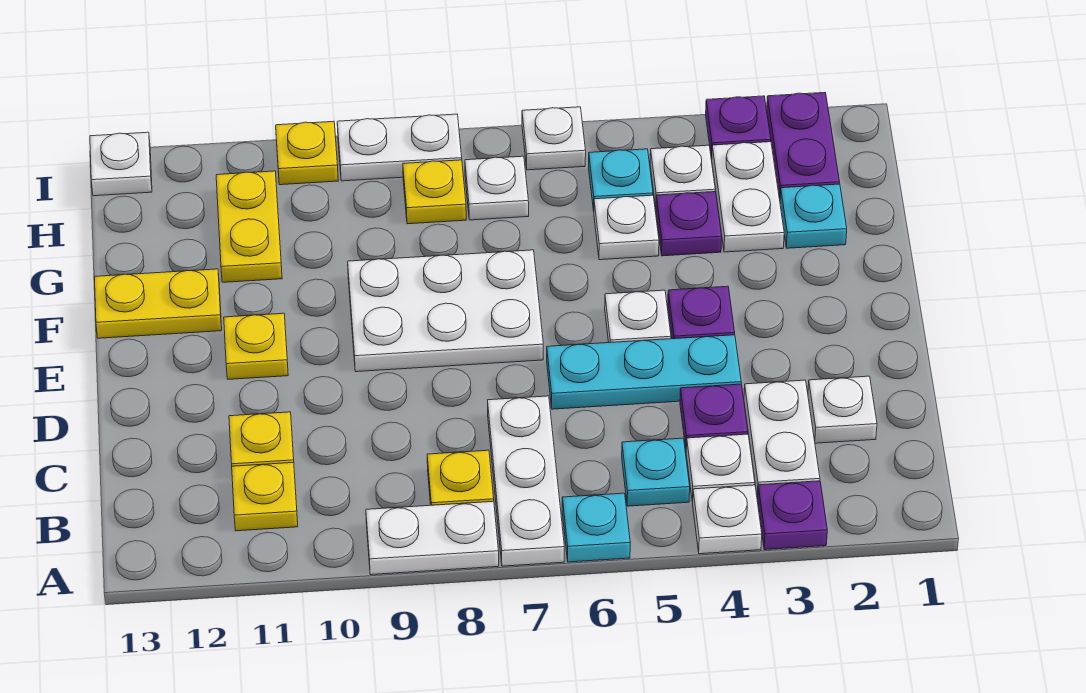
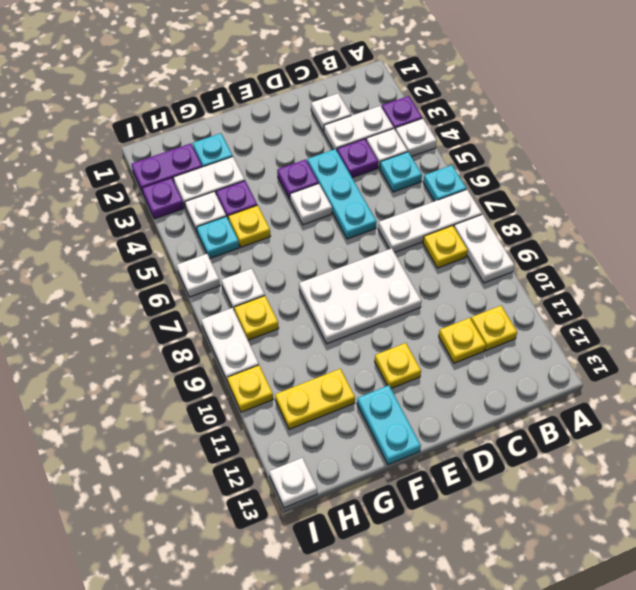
white plate E7:F9 level 1 -> white plate D8:F9 level 1
yellow plate F12:F13 level 1 -> cyan plate F12:F13 level 1
white plate G5 level 1 -> yellow plate G5 level 1

